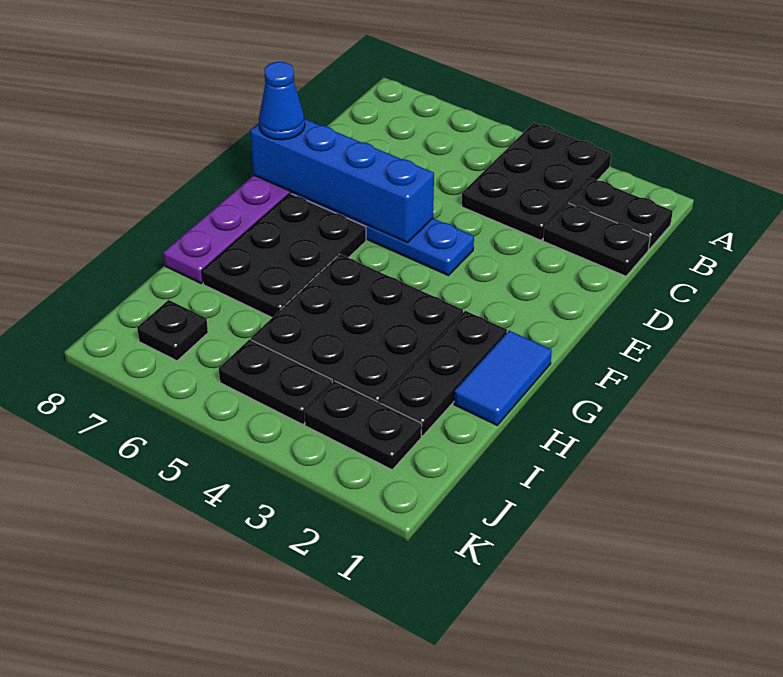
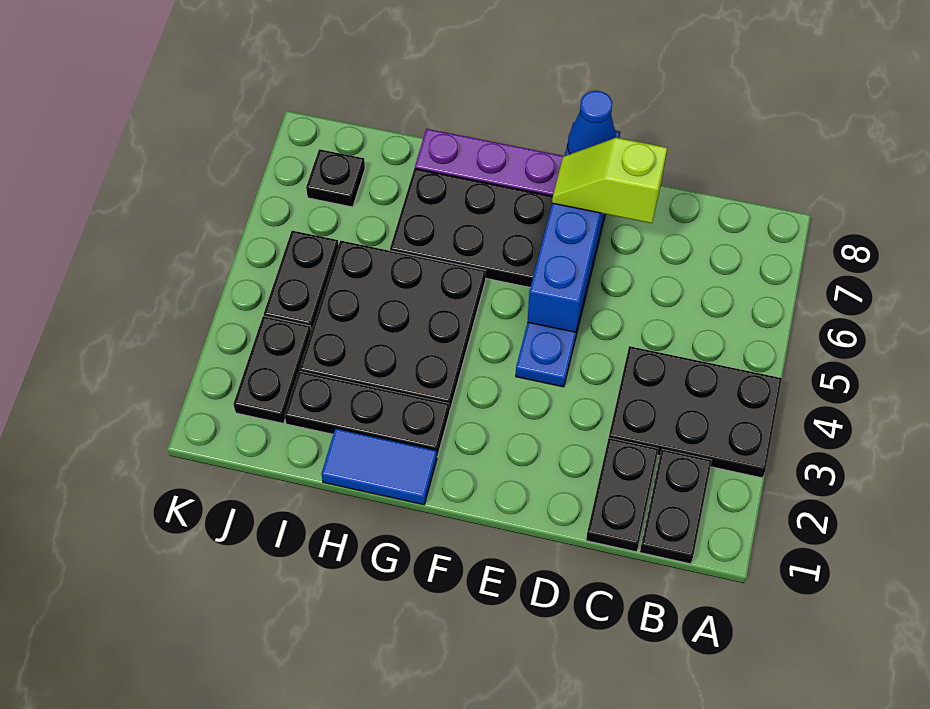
none -> lime slope D7:E7 level 3 top D

